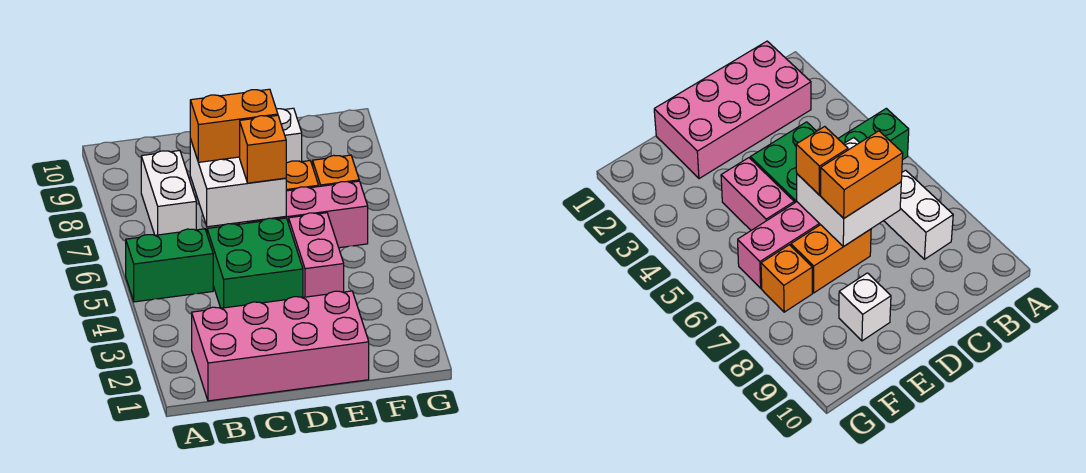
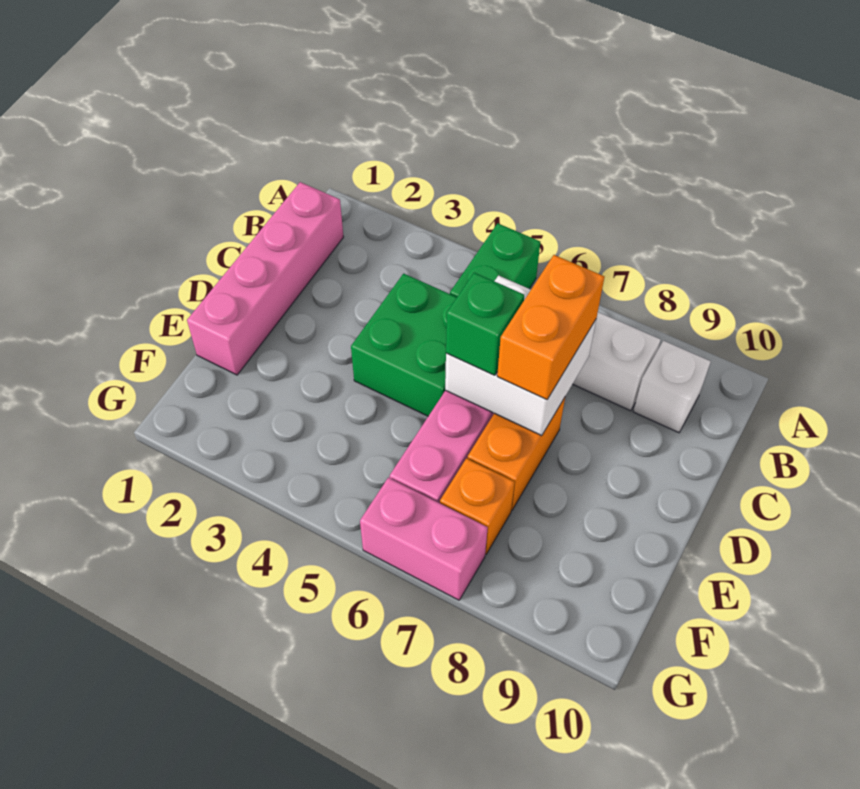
pink brick B1:E2 level 1 -> pink brick B1:E1 level 1
orange brick D6 level 3 -> green brick D6 level 3
pink brick E4:E5 level 1 -> pink brick G6:G7 level 1
white brick E9 level 1 -> white brick B9 level 1

